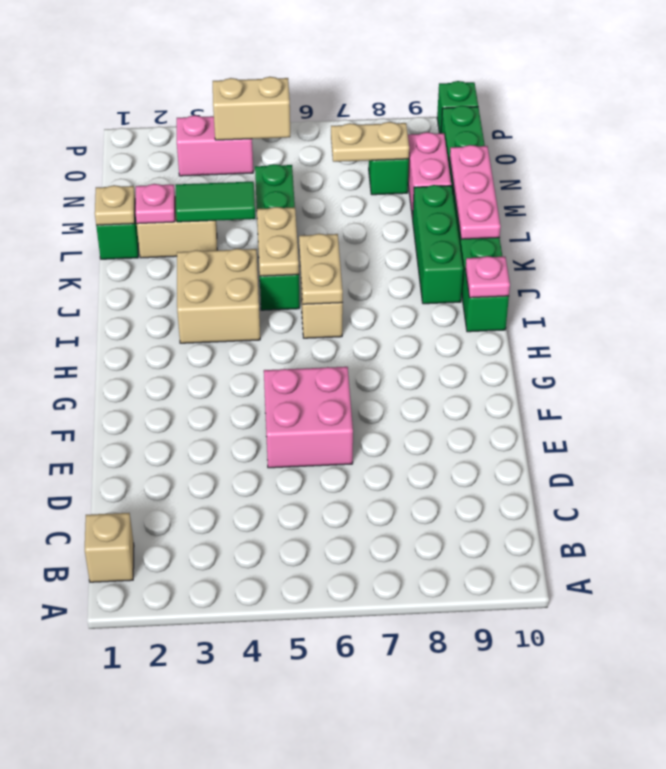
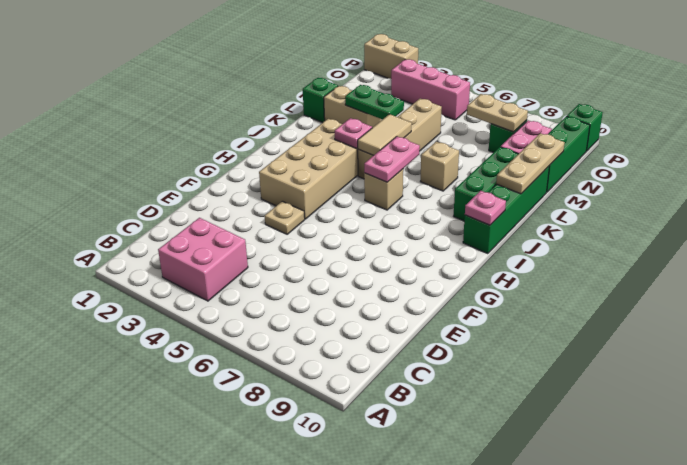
tan brick B1 level 1 -> tan brick K7 level 1
pink brick E5:F6 level 1 -> pink brick B3:C4 level 1
tan brick I3:J4 level 1 -> tan brick G3:J4 level 1
tan plate I6:J6 level 2 -> pink plate I6:J6 level 2
green brick J5:M5 level 1 -> tan brick J5:M5 level 1
tan plate J5:K5 level 2 -> tan tile J5:K5 level 2
pink plate K10:M10 level 2 -> tan plate K10:M10 level 2
tan plate L1 level 2 -> tan plate F4 level 1
pink plate L2 level 2 -> pink plate J4 level 2
green tile L3:L4 level 2 -> green plate L3:L4 level 2
pink brick O3:O4 level 1 -> pink brick O3:O5 level 1
tan brick O4:O5 level 2 -> tan brick P1:P2 level 1

